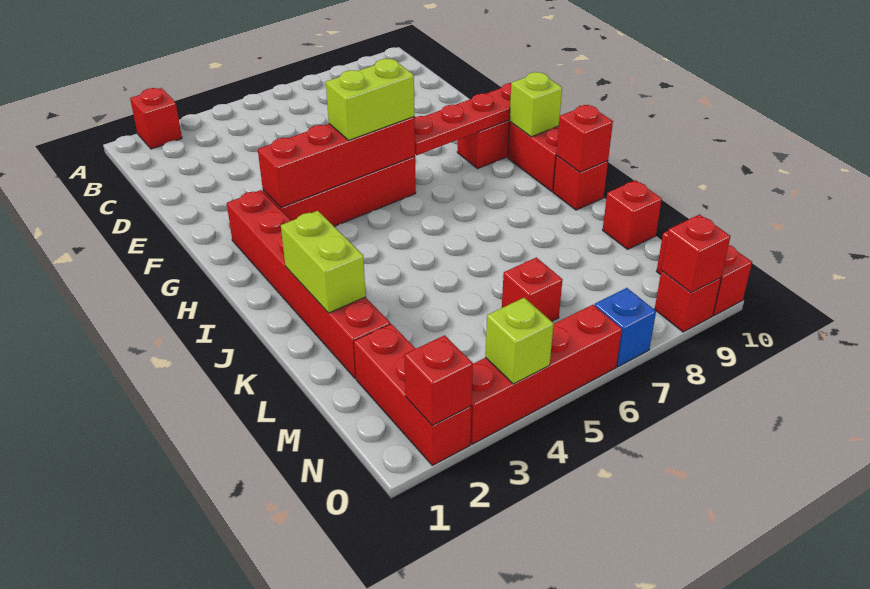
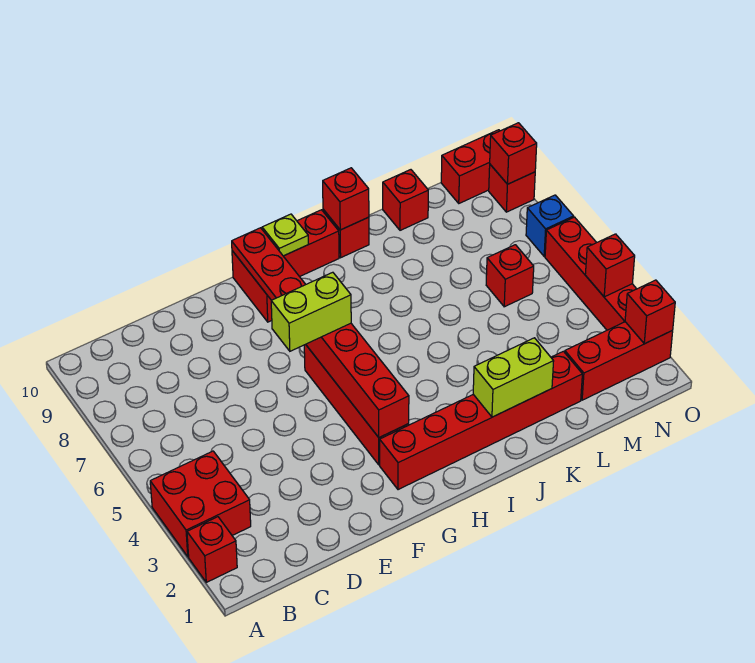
none -> red brick A3:B4 level 1
lime brick G5:G6 level 3 -> lime brick F6:G6 level 3
lime brick H10 level 2 -> lime plate H10 level 2
lime brick O4 level 2 -> red brick O4 level 2

